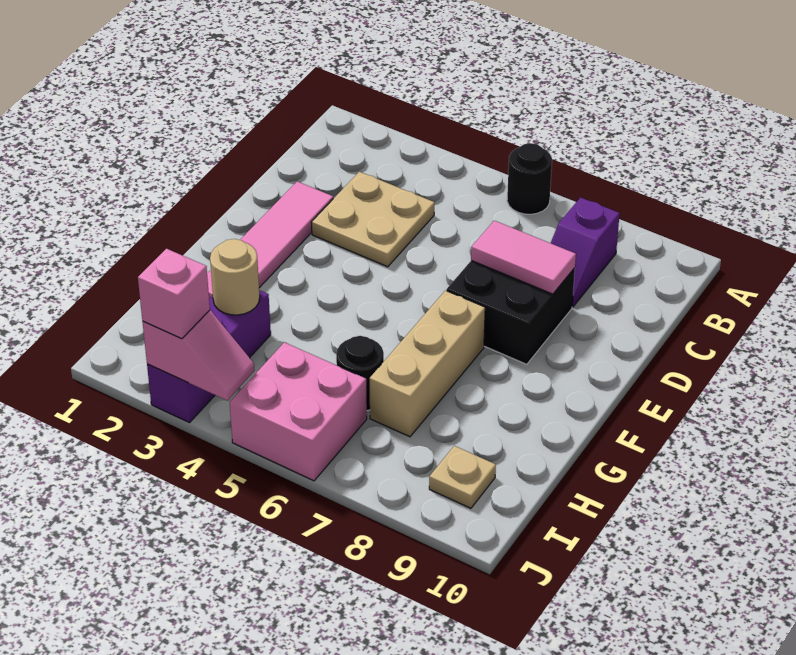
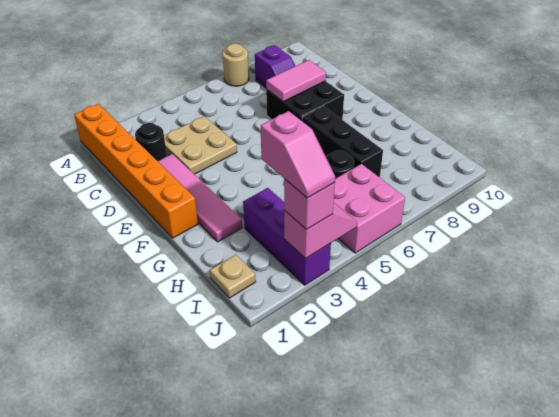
none -> orange brick A1:F1 level 1
black round brick A6 level 1 -> black round brick C2 level 1
tan brick F7:H7 level 1 -> black brick F7:H7 level 1
tan round brick H3 level 2 -> tan round brick A7 level 1
none -> pink slope I3:J3 level 4 top I
tan plate I9 level 1 -> tan plate I1 level 1

